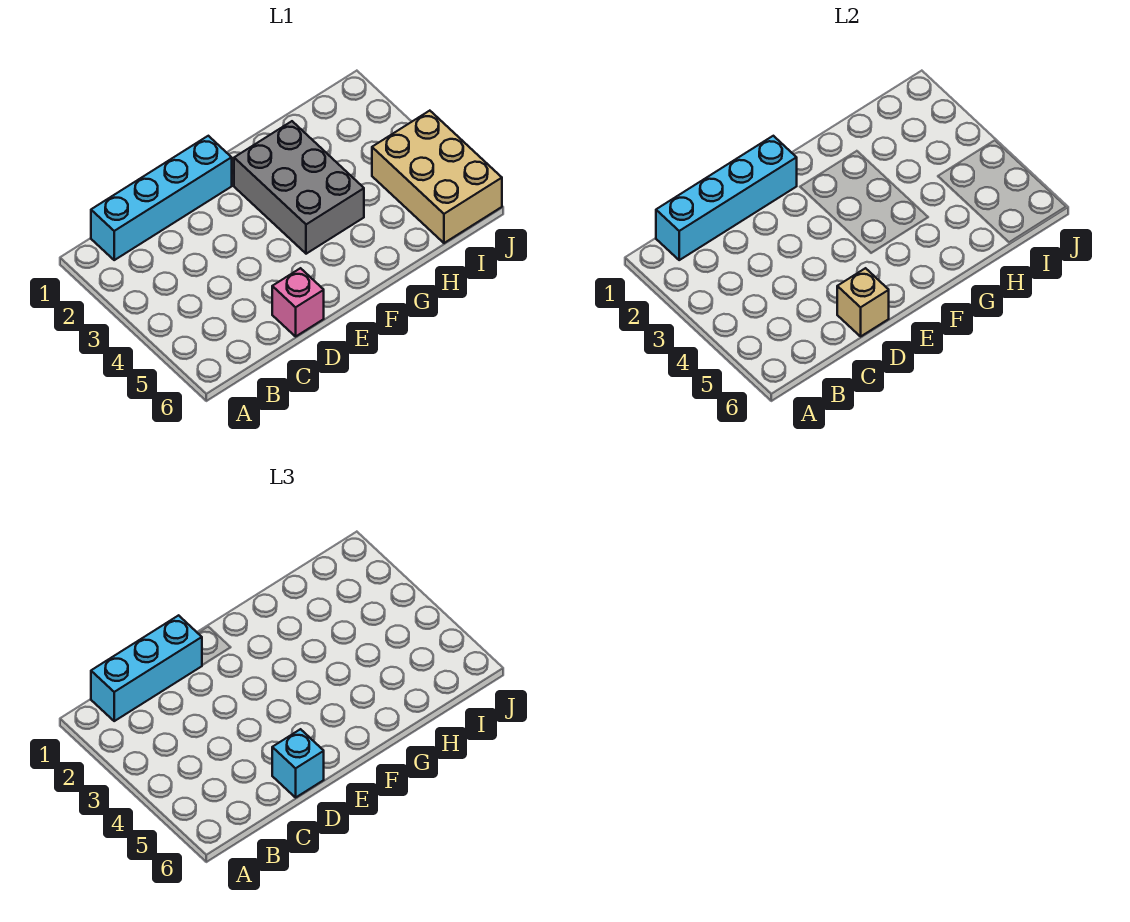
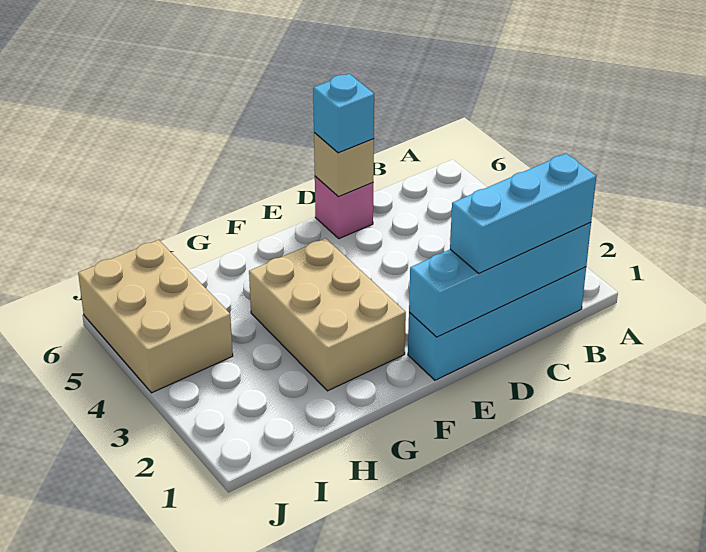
grey brick F2:G4 level 1 -> tan brick F2:G4 level 1

